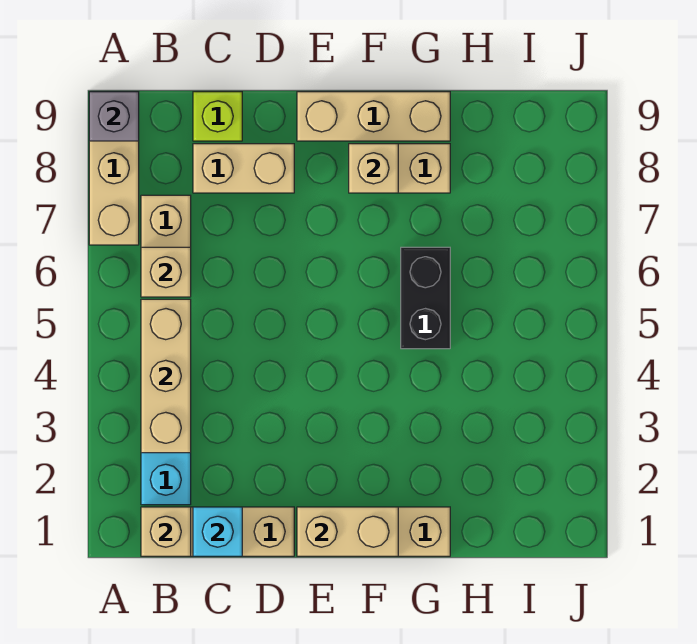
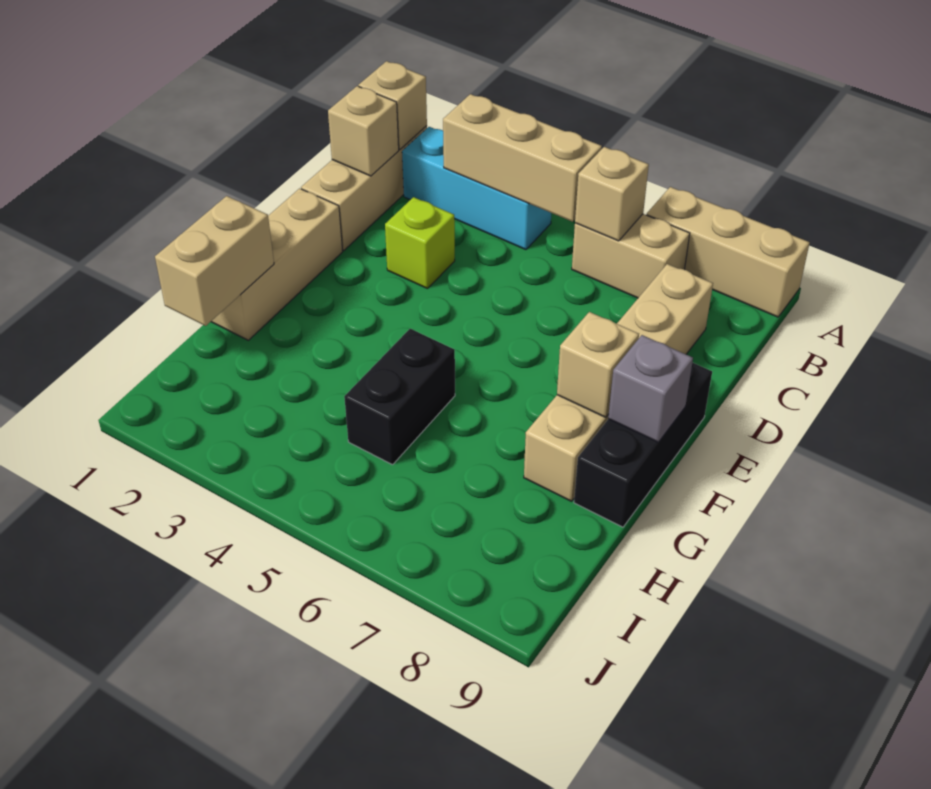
grey brick A9 level 2 -> grey brick F9 level 2
cyan brick C1 level 2 -> tan brick C1 level 2
lime brick C9 level 1 -> lime brick D3 level 1
tan brick E1:F1 level 2 -> tan brick G1:H1 level 2
tan brick E9:G9 level 1 -> black brick E9:G9 level 1
black brick G5:G6 level 1 -> black brick G5:H5 level 1

